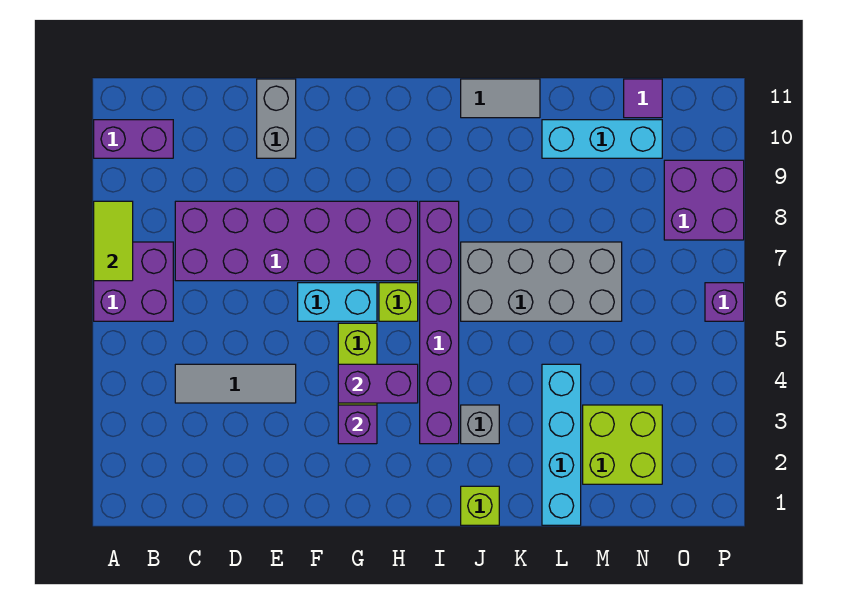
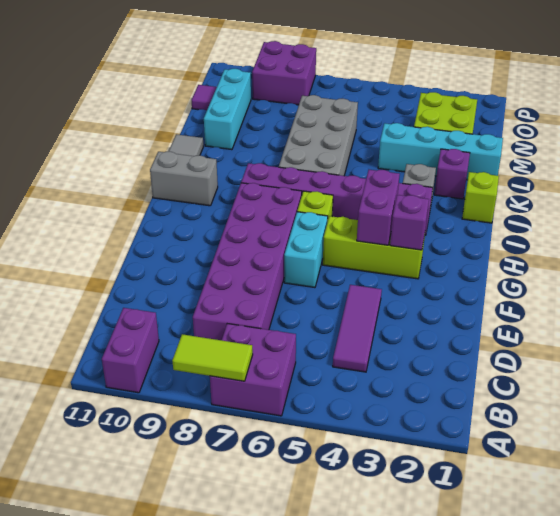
grey tile C4:E4 level 1 -> purple tile C4:E4 level 1
grey brick E10:E11 level 1 -> grey brick I10:I11 level 1
purple brick P6 level 1 -> purple brick K2 level 1

